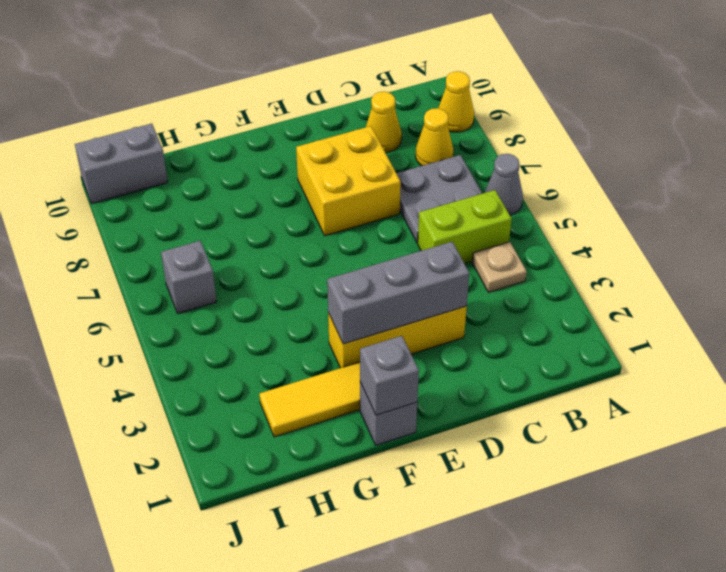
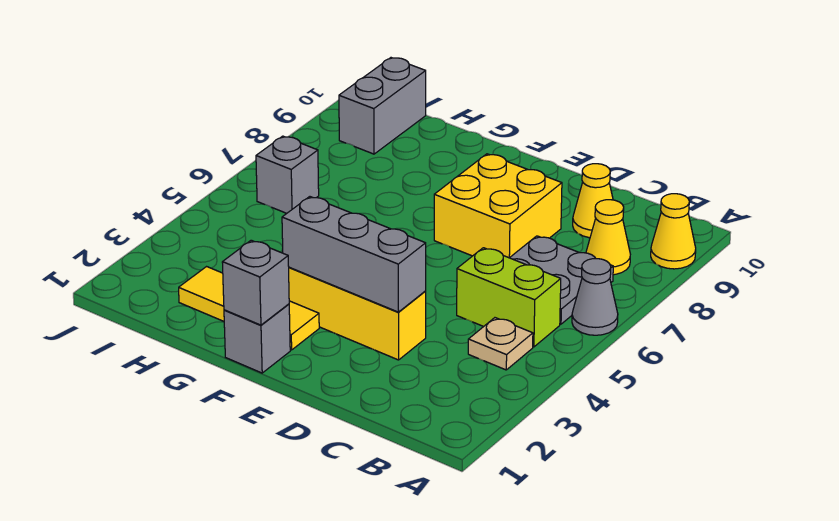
grey brick I10:J10 level 1 -> grey brick I9:I10 level 1

